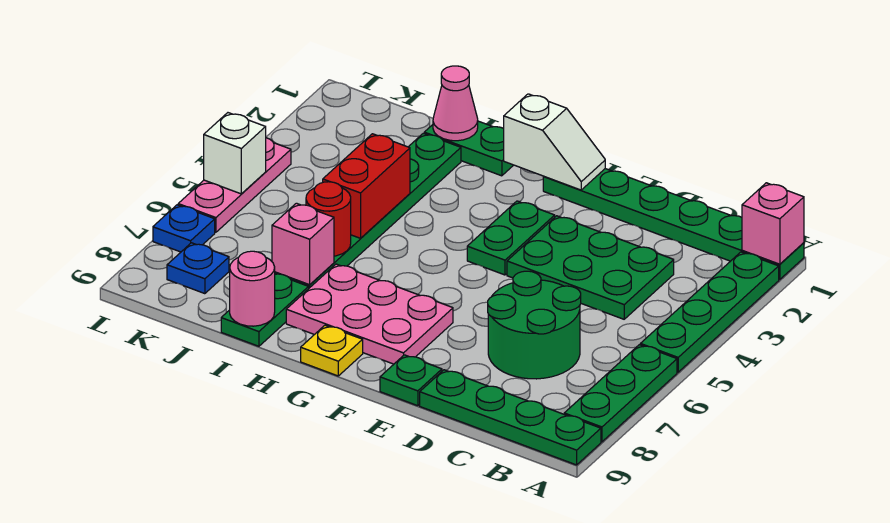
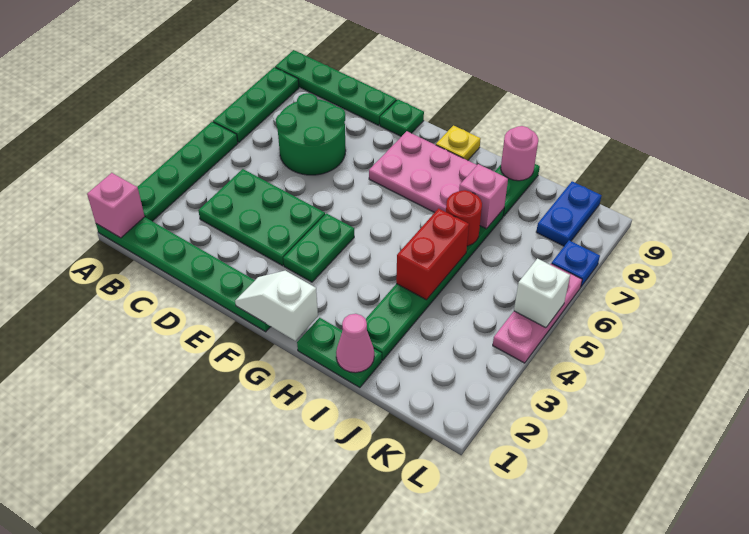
blue plate K8 level 1 -> blue plate K8:K9 level 1

